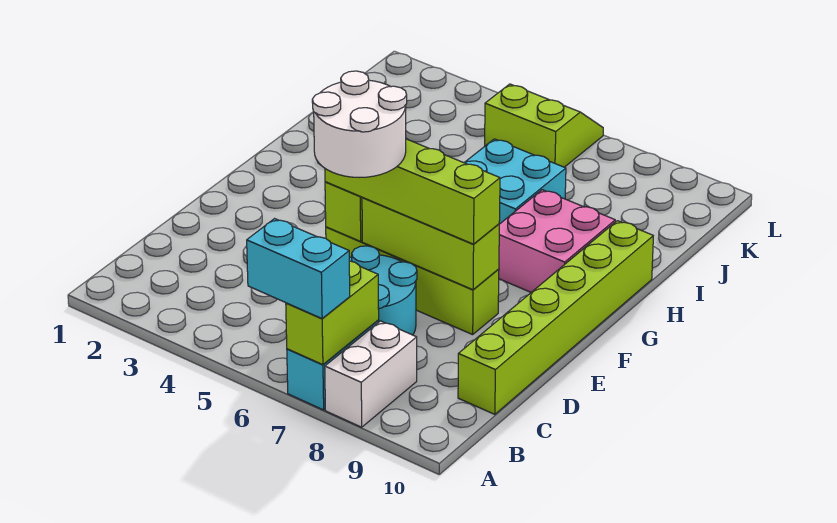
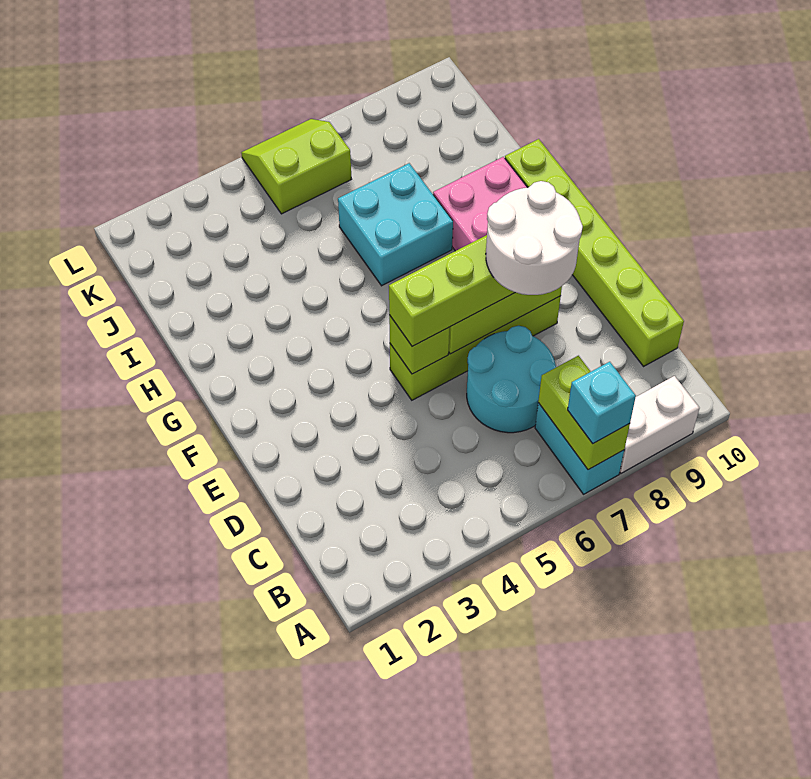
cyan brick A6:A7 level 3 -> cyan brick A7 level 3
white brick A8:B8 level 1 -> white brick A8:A9 level 1
white round brick D5:E6 level 4 -> white round brick D7:E8 level 4

